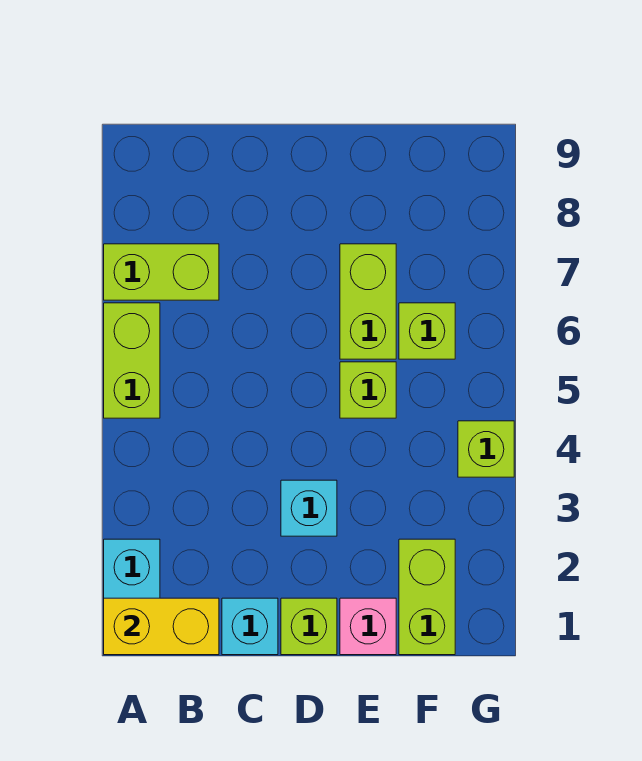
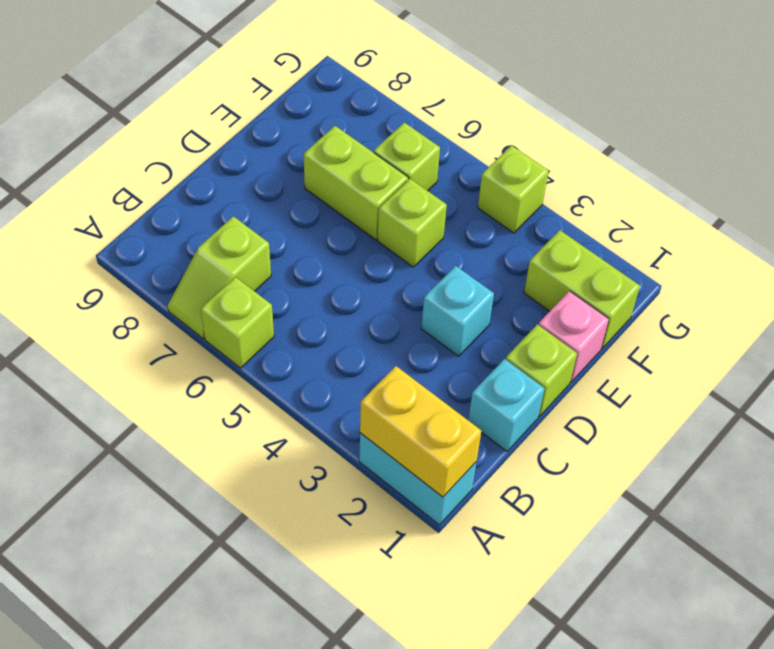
yellow brick A1:B1 level 2 -> yellow brick A1:A2 level 2
lime brick A5:A6 level 1 -> lime brick A6 level 1
lime brick A7:B7 level 1 -> lime slope A7:B7 level 1 top B

